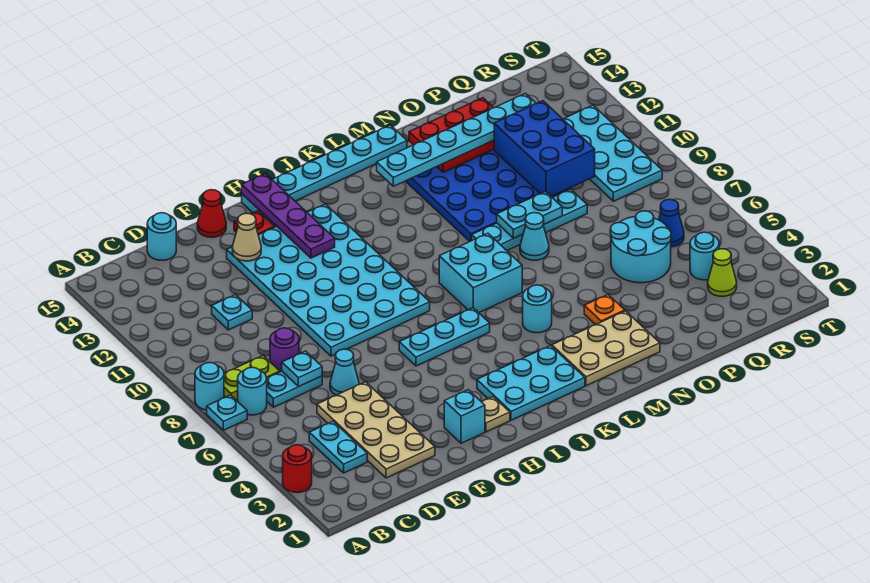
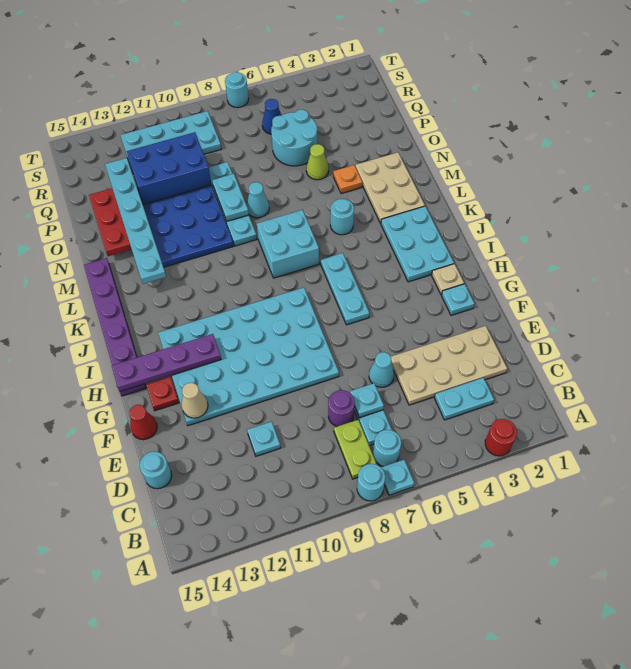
cyan brick G2 level 1 -> cyan plate G2 level 1
cyan plate H15:M15 level 1 -> purple plate H15:M15 level 1
lime cone R3 level 1 -> lime cone O5 level 1
cyan round brick R4 level 1 -> cyan round brick T7 level 1

